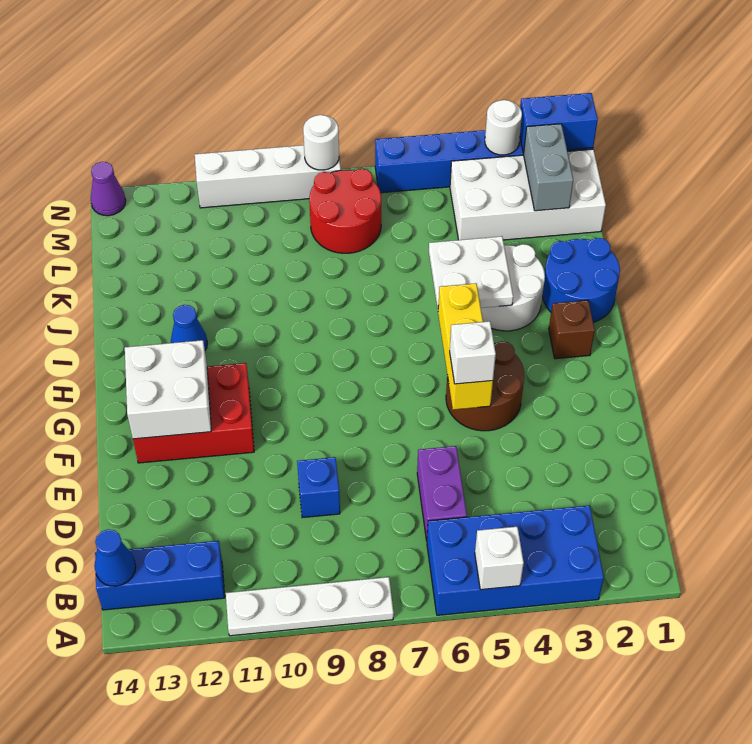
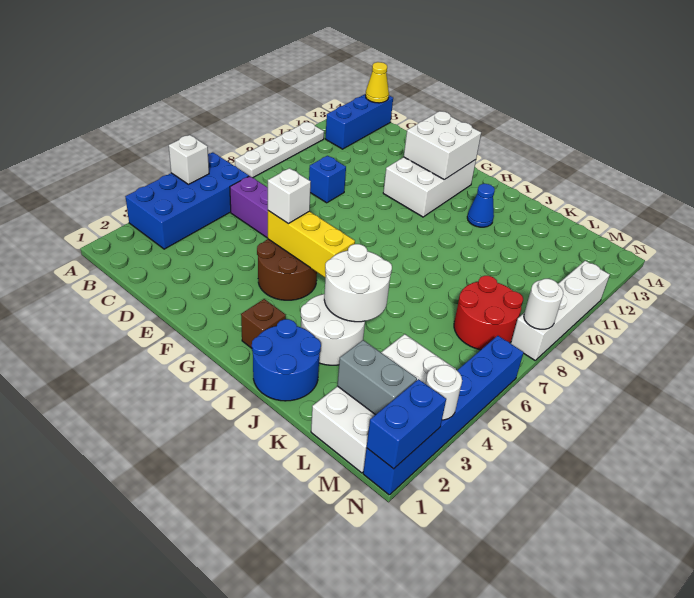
blue cone B14 level 2 -> yellow cone B14 level 2
red brick F11:G13 level 1 -> white brick F11:G13 level 1
white plate I4:J5 level 2 -> white round brick I4:J5 level 2
purple cone N14 level 1 -> none

